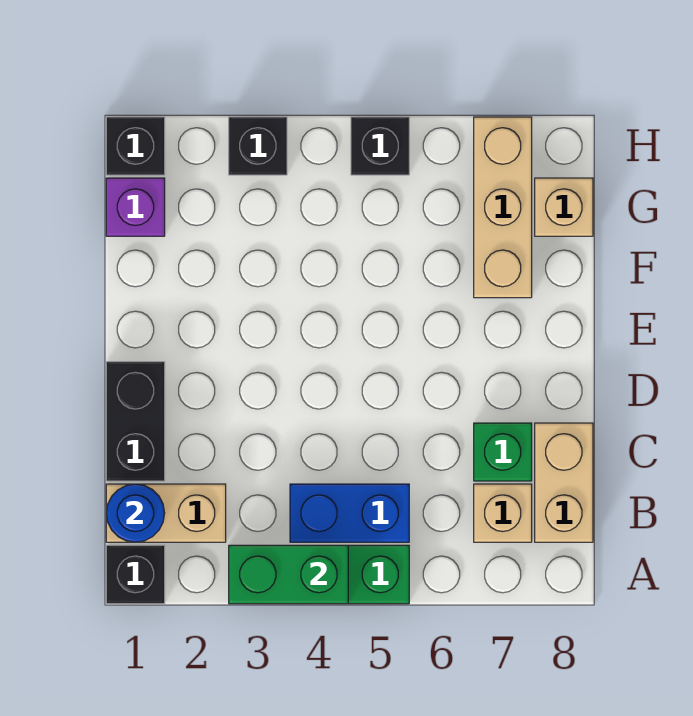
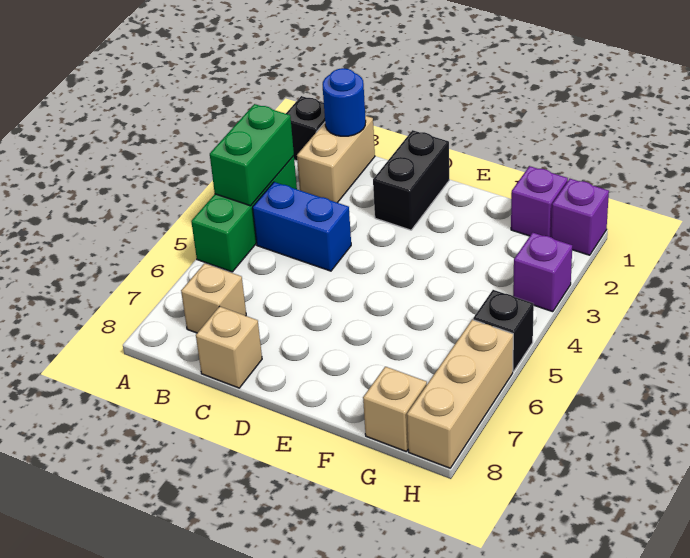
blue brick B4:B5 level 1 -> blue brick B4:C4 level 1
tan brick B8:C8 level 1 -> tan brick C8 level 1
black brick C1:D1 level 1 -> black brick D1:D2 level 1
green brick C7 level 1 -> none
tan brick F7:H7 level 1 -> tan brick H6:H8 level 1
black brick H1 level 1 -> purple brick H1 level 1
black brick H3 level 1 -> purple brick H3 level 1

